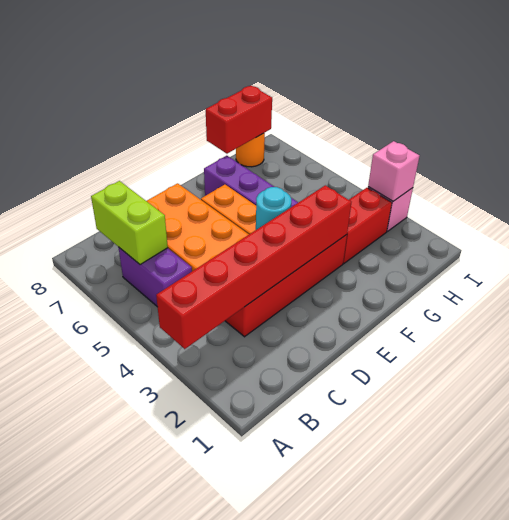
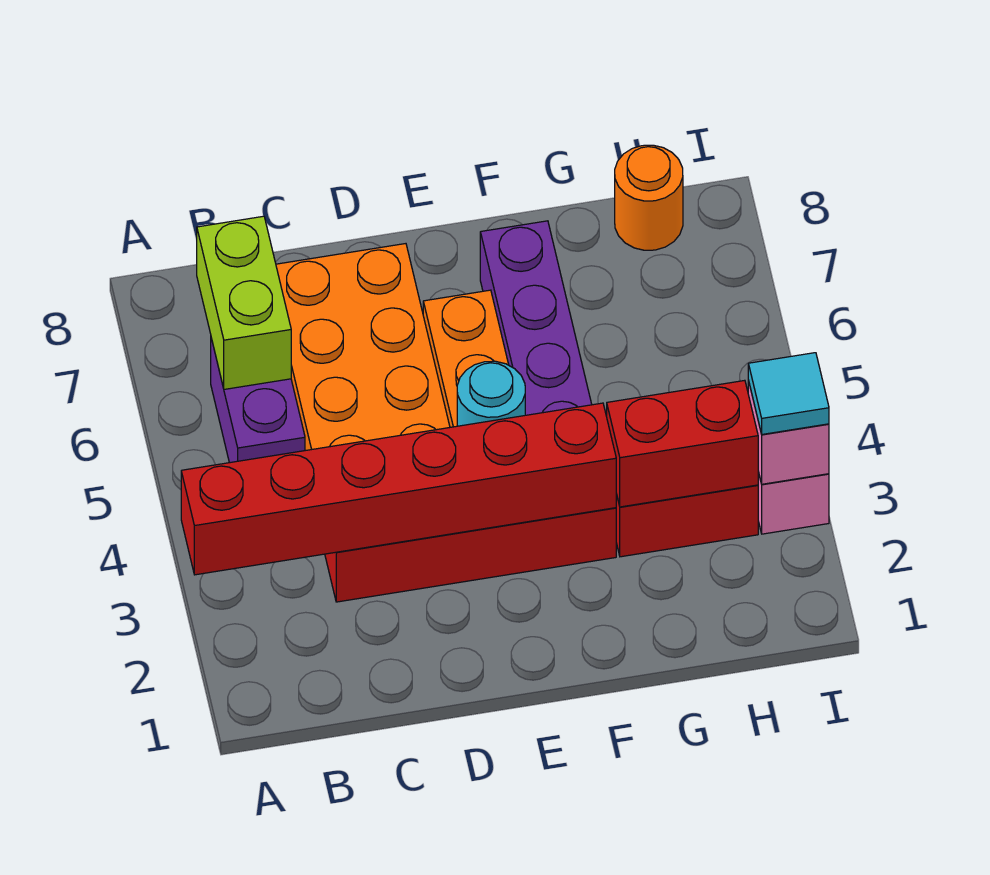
red brick G8:H8 level 2 -> red brick G3:H3 level 2
none -> cyan tile I3 level 3

